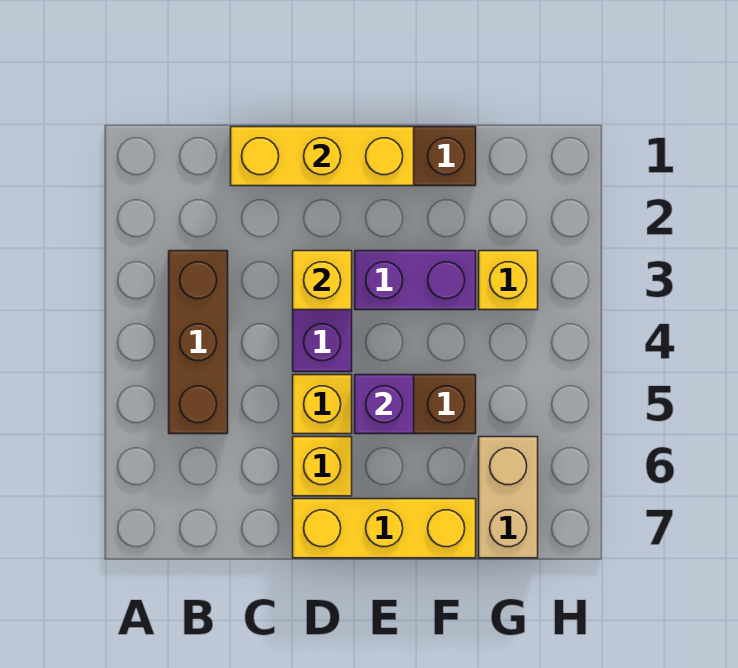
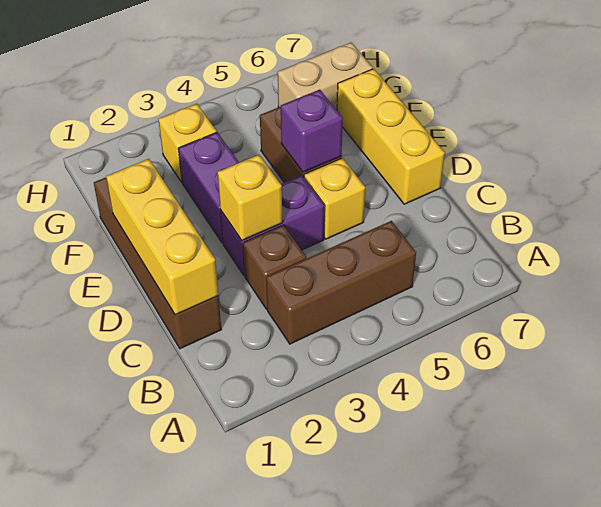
none -> brown brick C3 level 1
yellow brick D6 level 1 -> none

